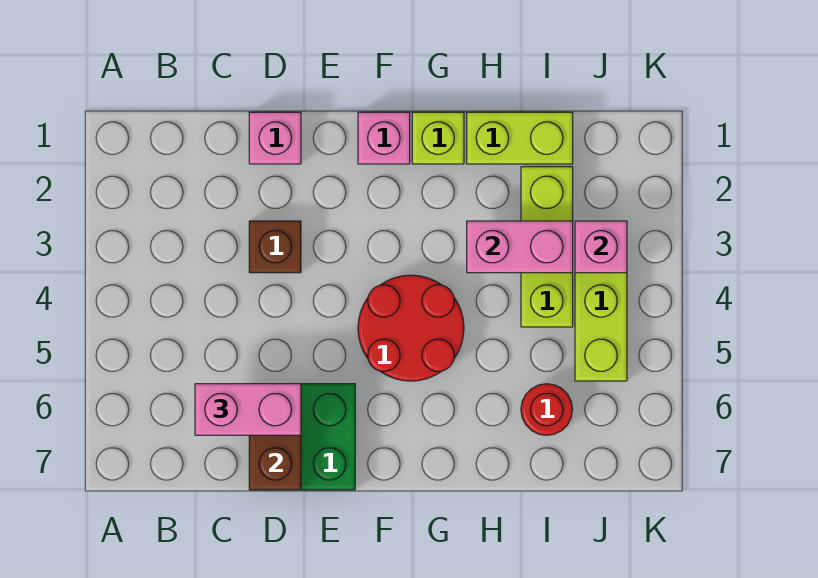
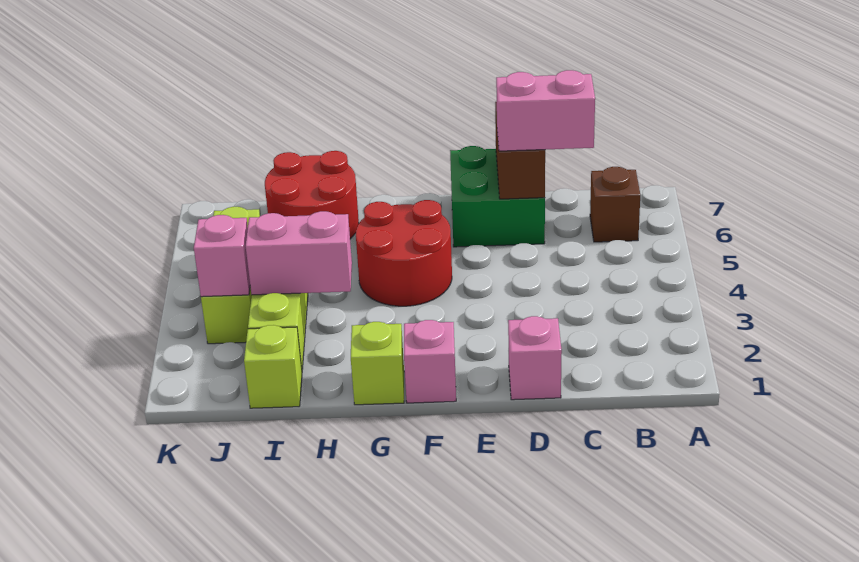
brown brick D3 level 1 -> brown brick B6 level 1
lime brick H1:I1 level 1 -> lime brick I1 level 1
red round brick I6 level 1 -> red round brick H6:I7 level 1

